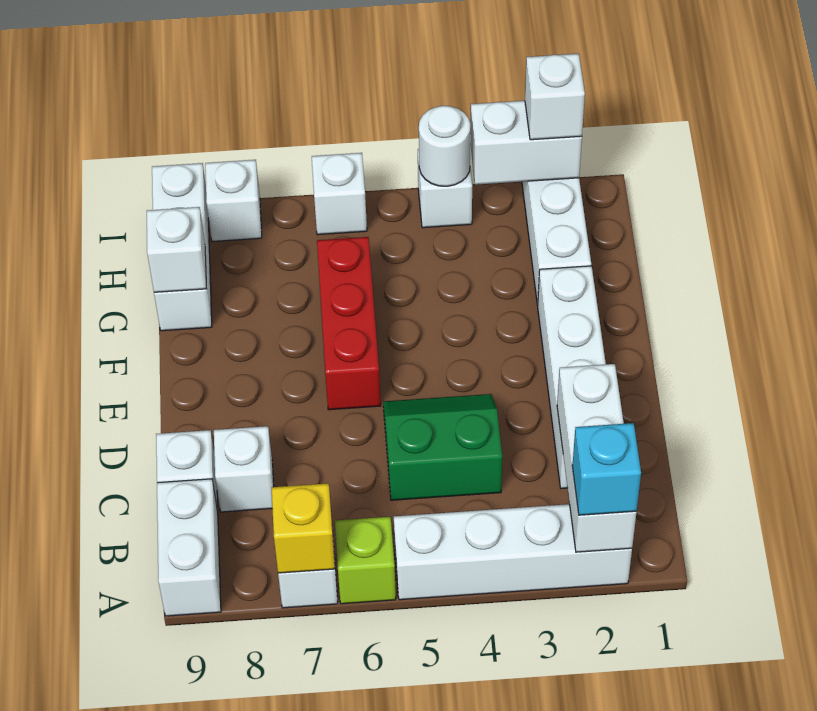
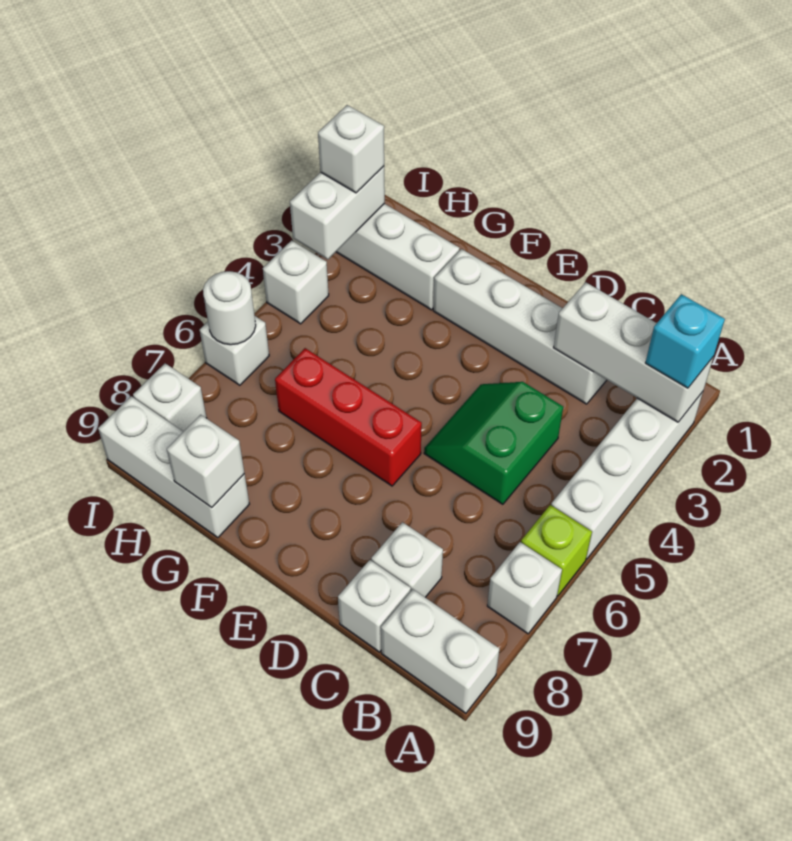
yellow brick A7 level 2 -> none
white round brick I4 level 2 -> white round brick I6 level 2

